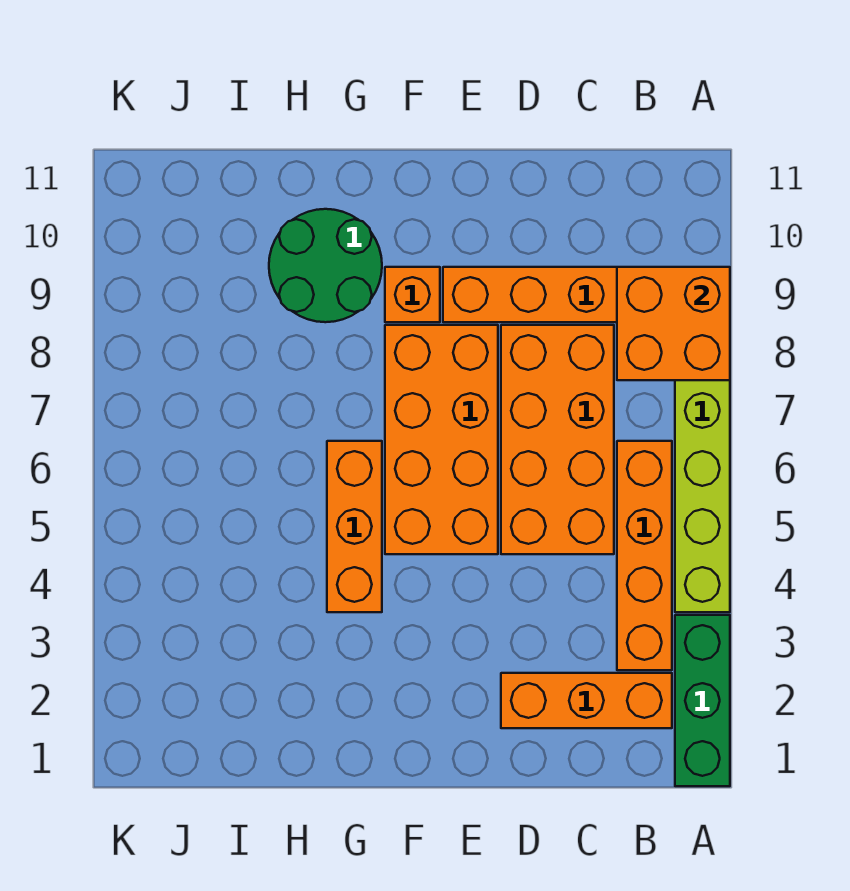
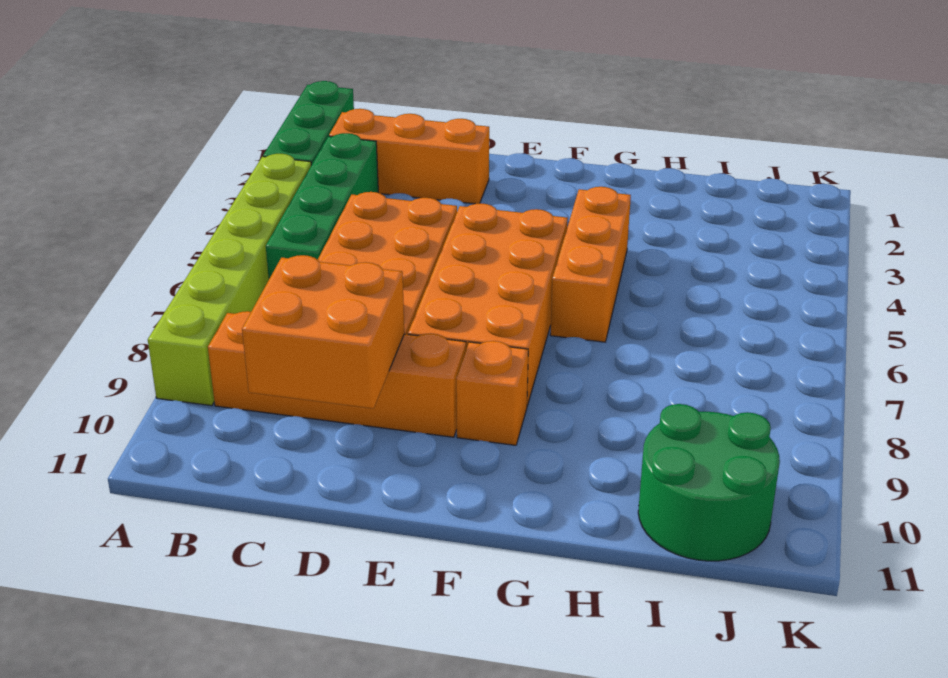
orange brick A8:B9 level 2 -> orange brick C9:D10 level 2
orange brick B3:B6 level 1 -> green brick B3:B6 level 1
green round brick G9:H10 level 1 -> green round brick I10:J11 level 1

